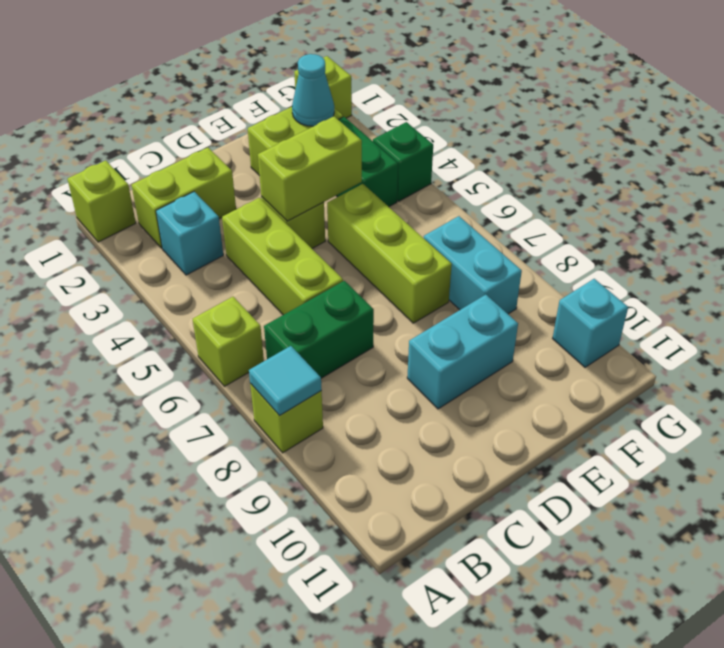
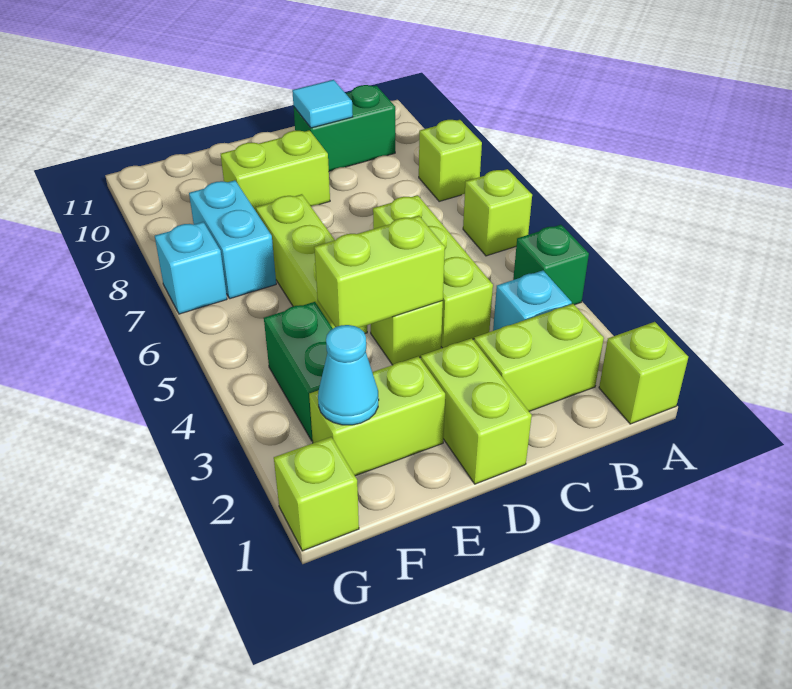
cyan tile A8 level 2 -> cyan tile C10 level 2
green brick B7:C7 level 1 -> green brick B10:C10 level 1
none -> lime brick D1:D2 level 1
cyan brick D9:E9 level 1 -> lime brick D9:E9 level 1
green brick G4 level 1 -> green brick A4 level 1
cyan brick G10 level 1 -> cyan brick G7 level 1

